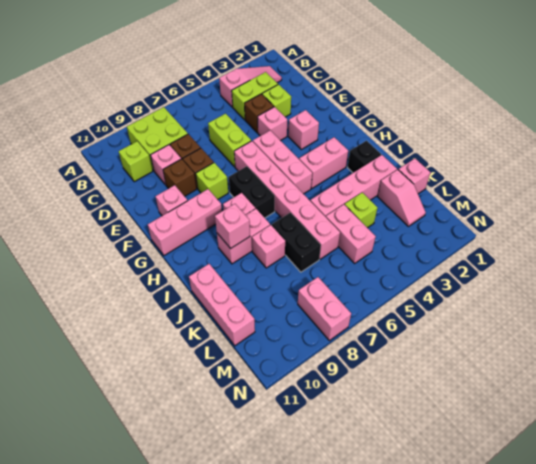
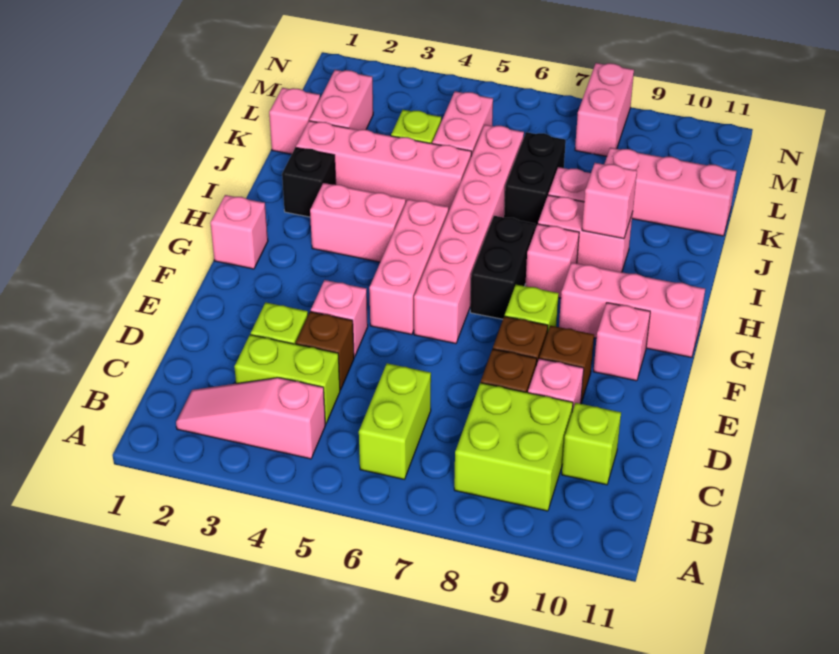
lime brick D6:E6 level 1 -> lime brick B6:C6 level 1
pink brick F3 level 1 -> pink brick G1 level 1
pink brick J11:L11 level 1 -> pink brick K9:K11 level 1
pink slope K2:L2 level 1 top K -> pink brick K2:L2 level 1

